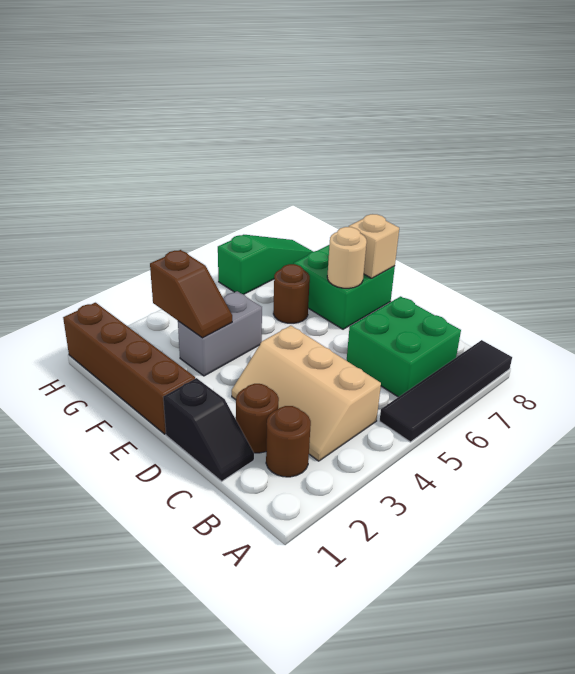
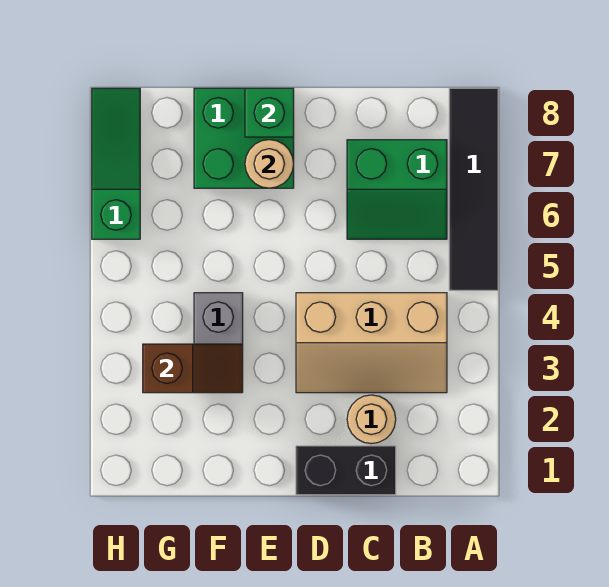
brown round brick B2 level 1 -> none
green brick B6:C7 level 1 -> green slope B6:C7 level 1 top 7
black slope C1:D1 level 1 top D -> black brick C1:D1 level 1
brown round brick C2 level 1 -> tan round brick C2 level 1
brown brick E1:H1 level 1 -> none
tan brick E8 level 2 -> green brick E8 level 2
brown round brick F6 level 1 -> none

